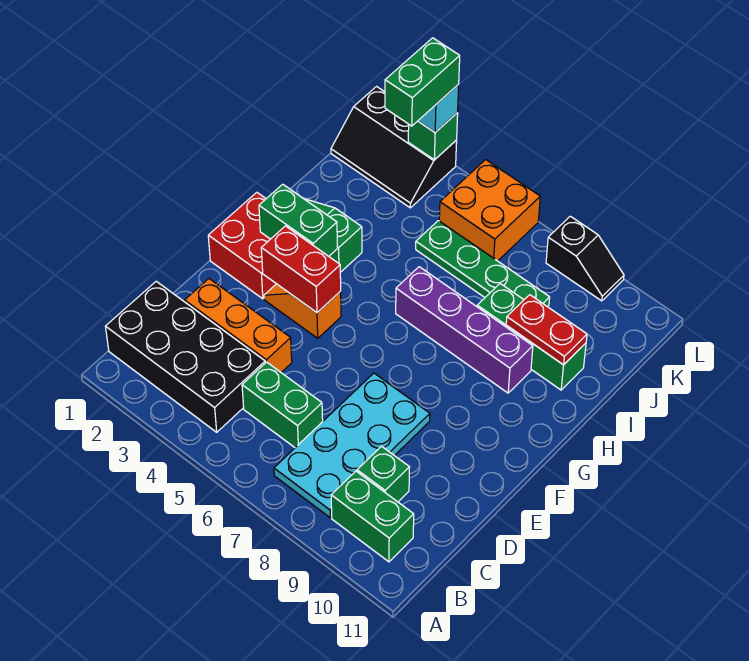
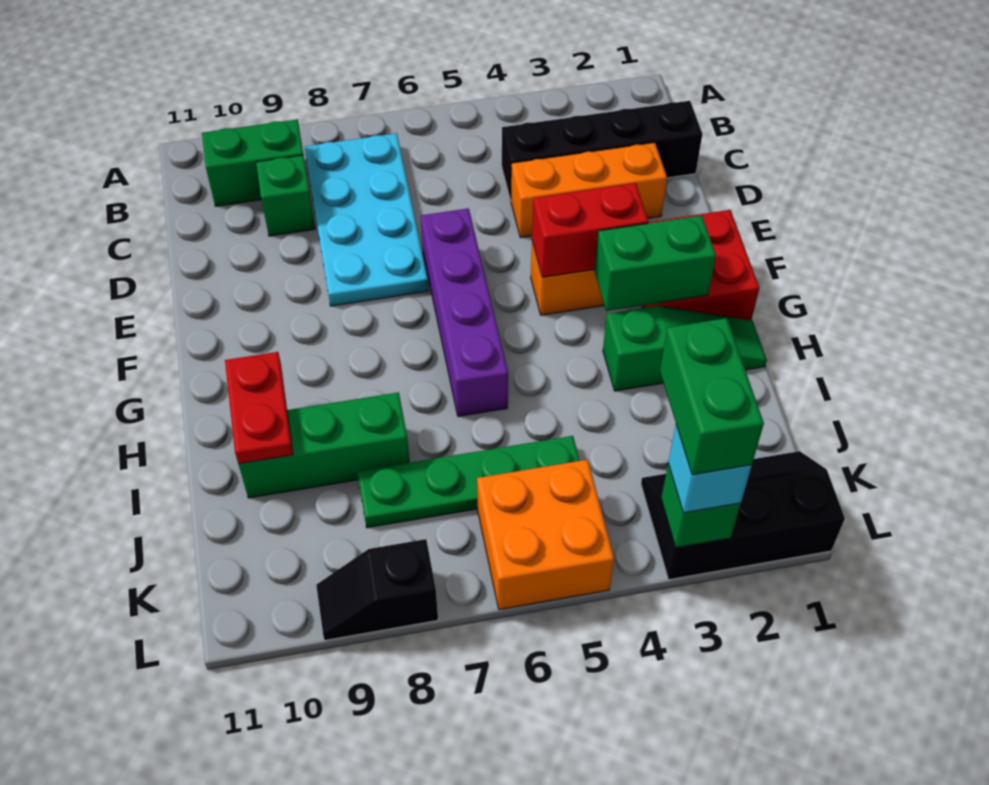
black brick B1:C4 level 1 -> black brick C1:C4 level 1
green brick C5:C6 level 1 -> none
purple brick H6:H9 level 1 -> purple brick E6:H6 level 1
red plate I9:I10 level 2 -> red plate H10:I10 level 2

